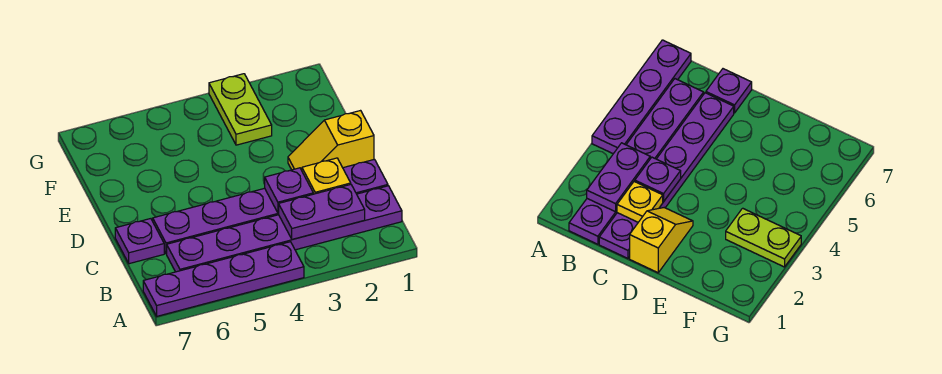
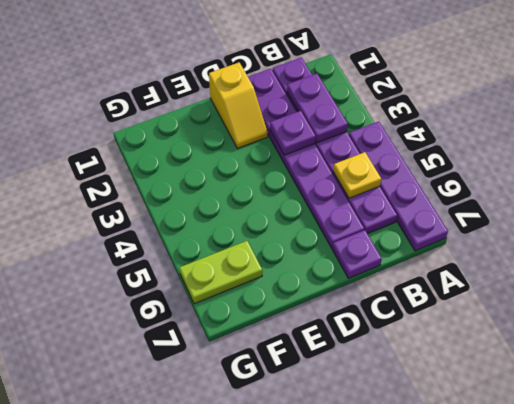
yellow plate C2 level 2 -> yellow plate B5 level 2
lime plate F3:G3 level 1 -> lime plate F6:G6 level 1

